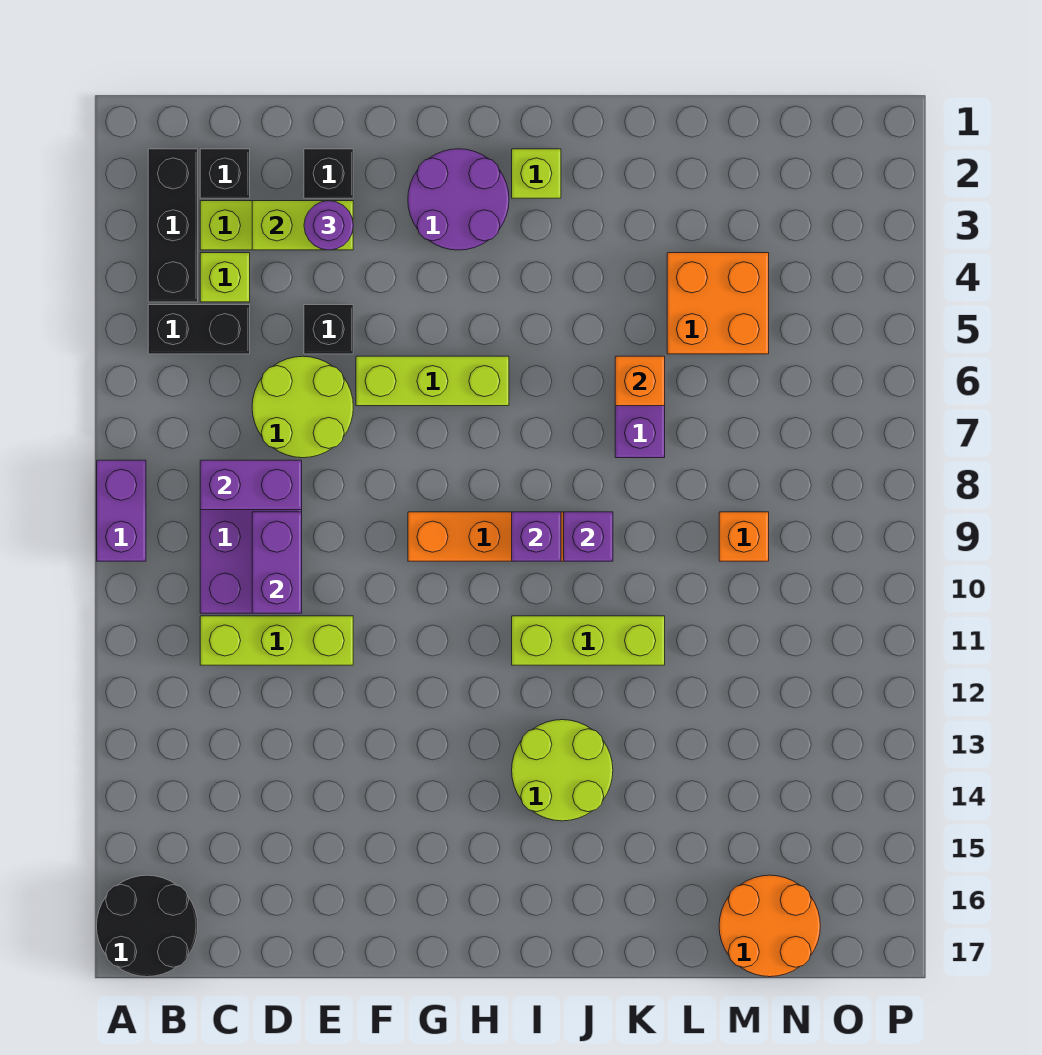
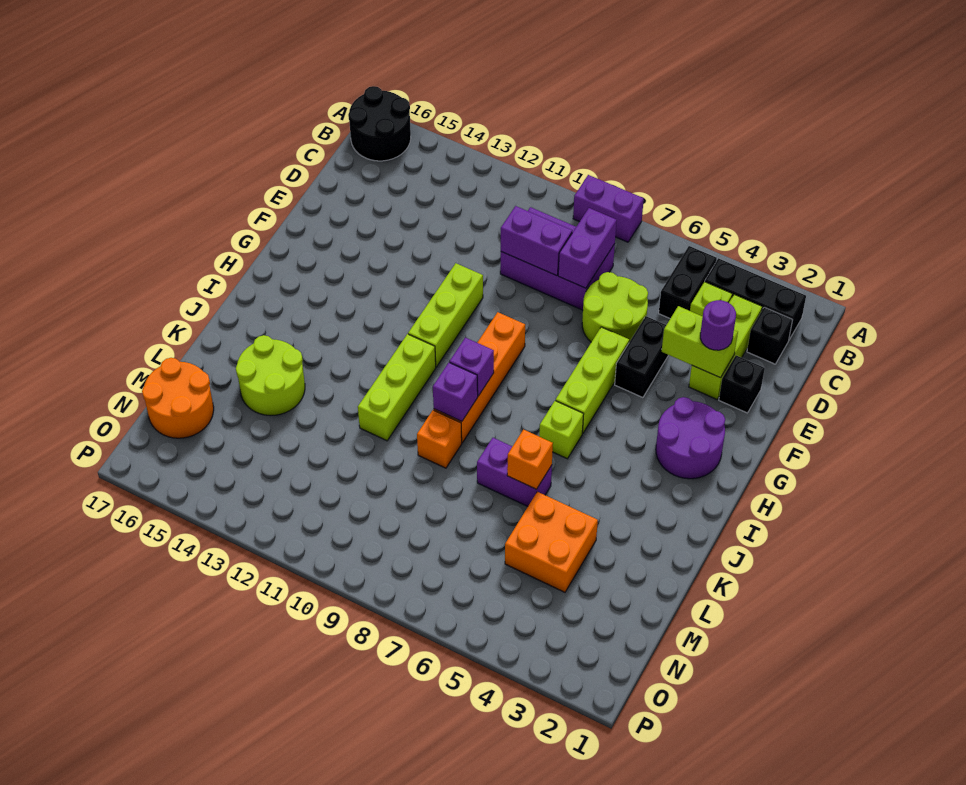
lime brick C11:E11 level 1 -> lime brick F11:H11 level 1
lime brick D3:E3 level 2 -> lime brick E3:E4 level 2
black brick E5 level 1 -> black brick E5:F5 level 1
lime brick I2 level 1 -> lime brick I6 level 1
lime round brick I13:J14 level 1 -> lime round brick K14:L15 level 1
orange brick M9 level 1 -> orange brick K9 level 1

